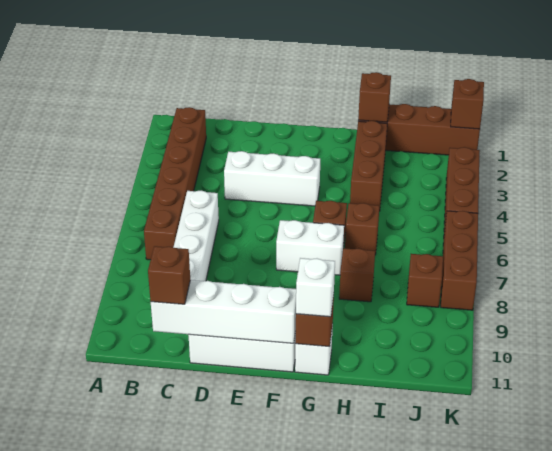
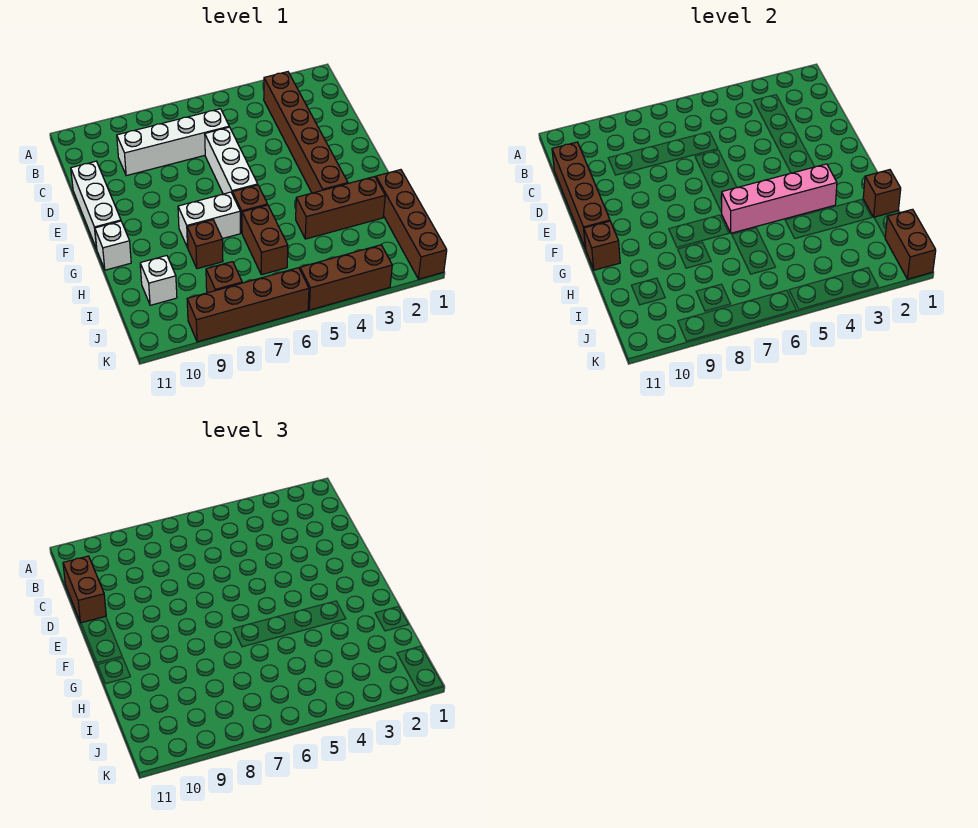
brown brick B2:B7 level 1 -> brown brick B3:G3 level 1
white brick C11:F11 level 2 -> brown brick C11:F11 level 2
brown brick C11 level 3 -> brown brick C11:D11 level 3
white brick D4:F4 level 1 -> white brick D6:F6 level 1
white brick F7:G7 level 1 -> white brick G7:G8 level 1
none -> pink brick G3:G6 level 2
white brick G11 level 3 -> white brick I10 level 1
brown brick H6 level 1 -> brown brick H6:I6 level 1
brown brick K1 level 2 -> brown brick J1:K1 level 2
brown brick K6:K8 level 1 -> brown brick K6:K9 level 1

